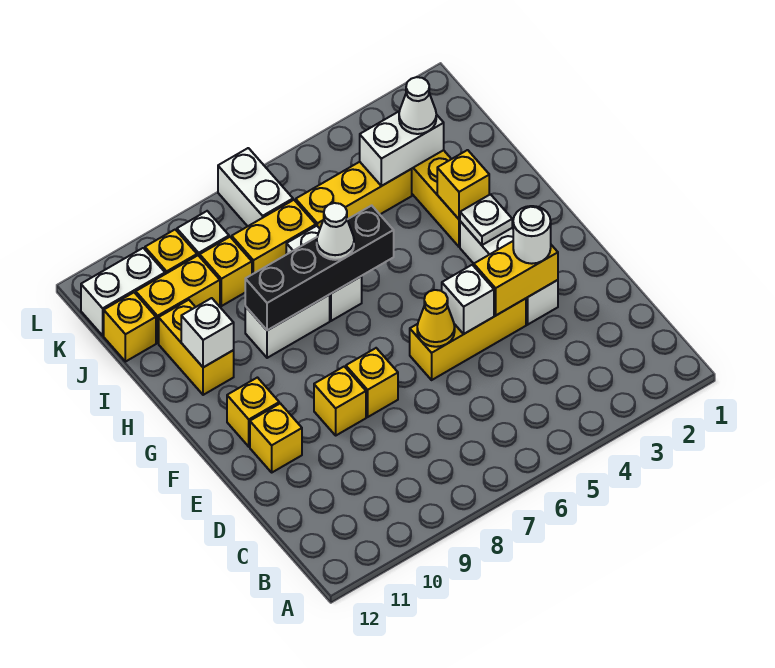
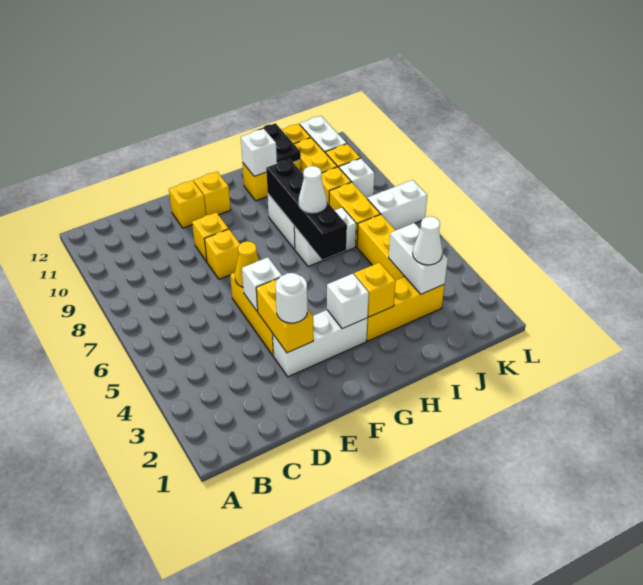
white plate G3 level 2 -> white brick G3 level 2
none -> black plate I11:I12 level 2

